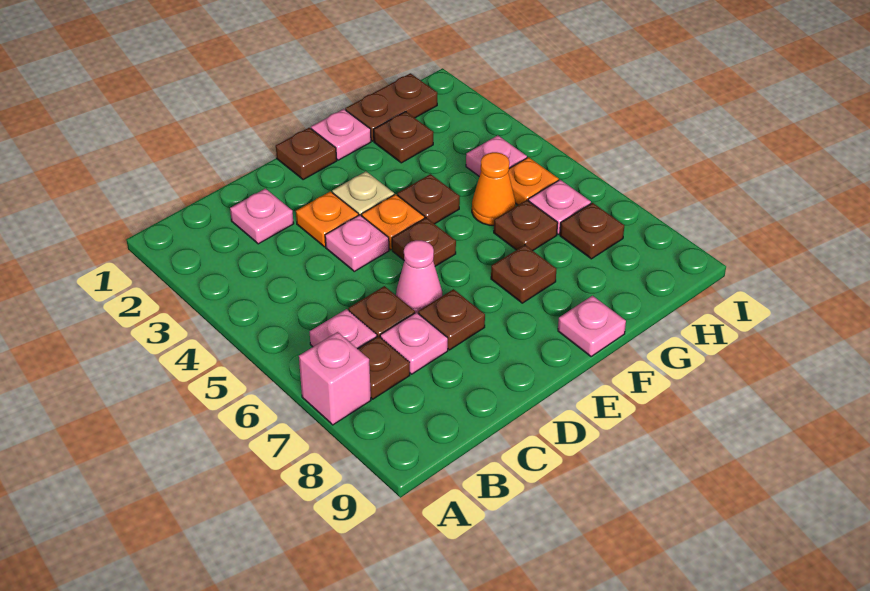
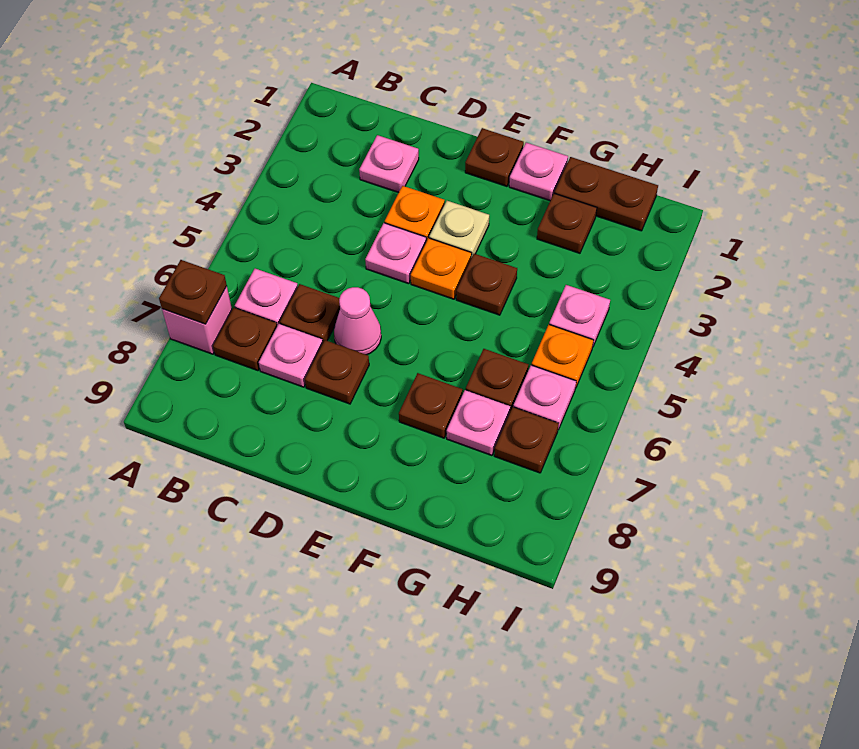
brown plate E5 level 1 -> brown plate A7 level 2
pink plate F9 level 1 -> pink plate G7 level 1
orange cone G5 level 1 -> none

